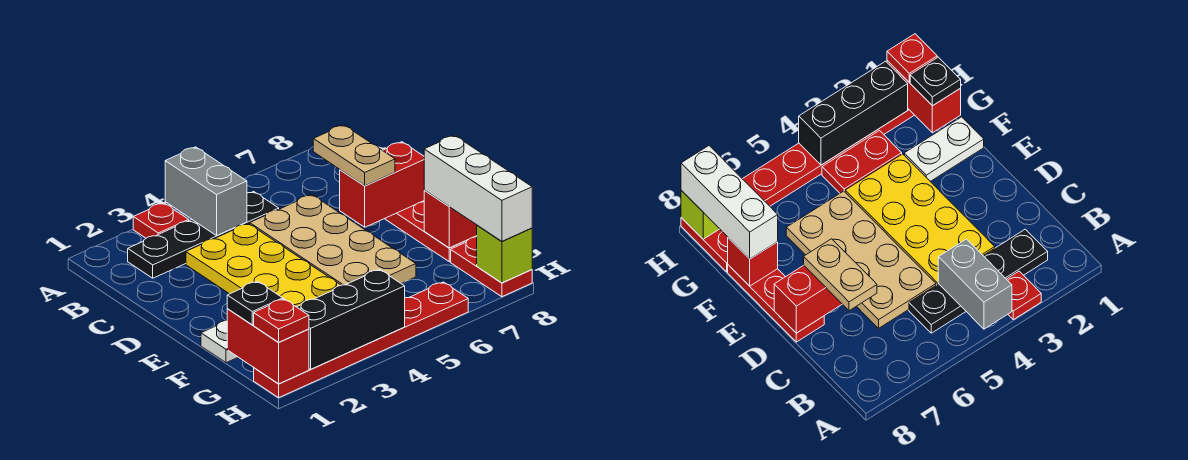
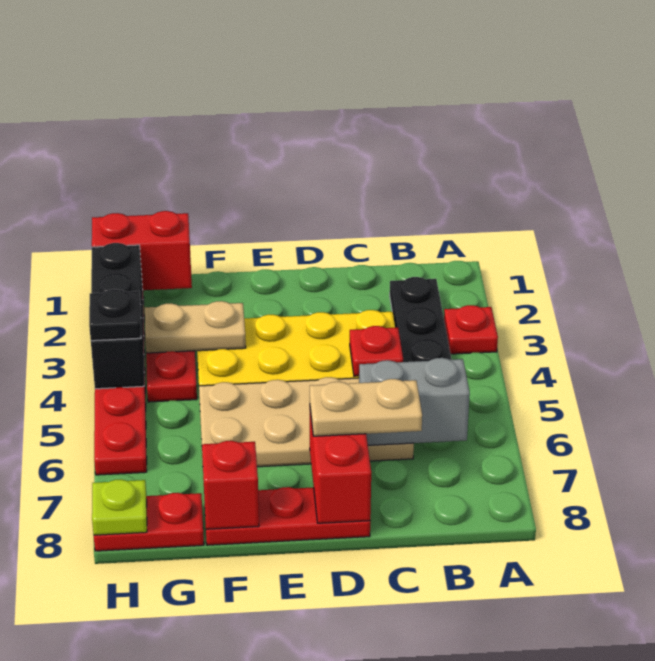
grey brick A4:B4 level 2 -> grey brick B6:C6 level 2
white plate F1:F2 level 1 -> none
none -> tan plate F3:G3 level 2
white brick F8:H8 level 3 -> none
black plate G1 level 3 -> black plate H4 level 3
red plate H1 level 3 -> red plate C4 level 2
lime brick H8 level 2 -> lime plate H8 level 2

